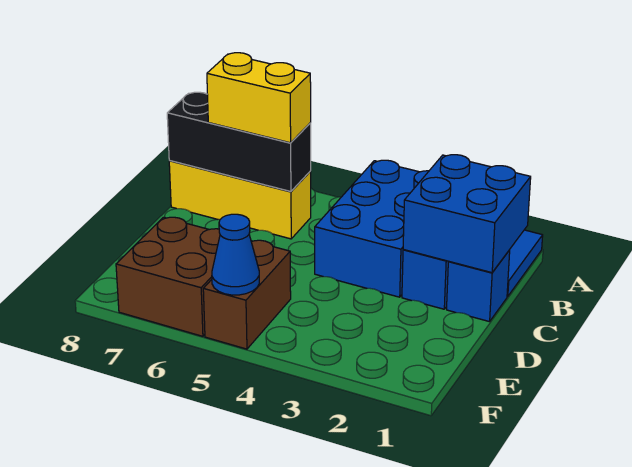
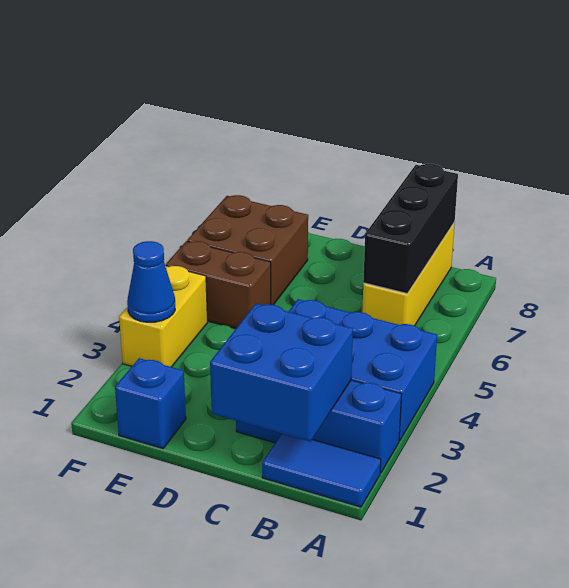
yellow brick B6:B7 level 3 -> yellow brick F3:F4 level 1
blue brick C1 level 1 -> blue brick E1 level 1
blue cone F5 level 2 -> blue cone F3 level 2

